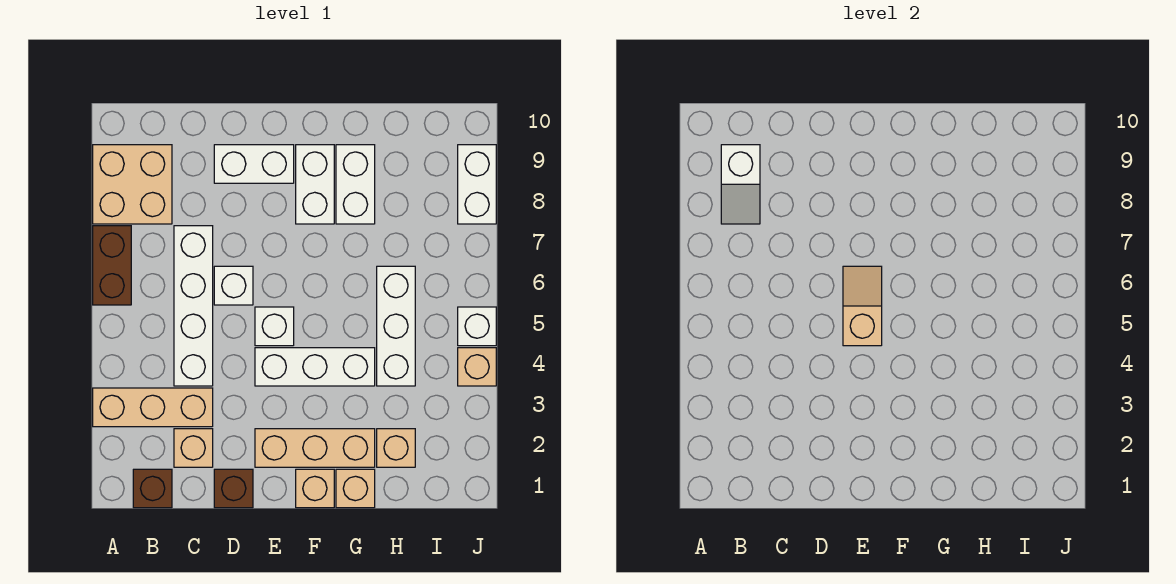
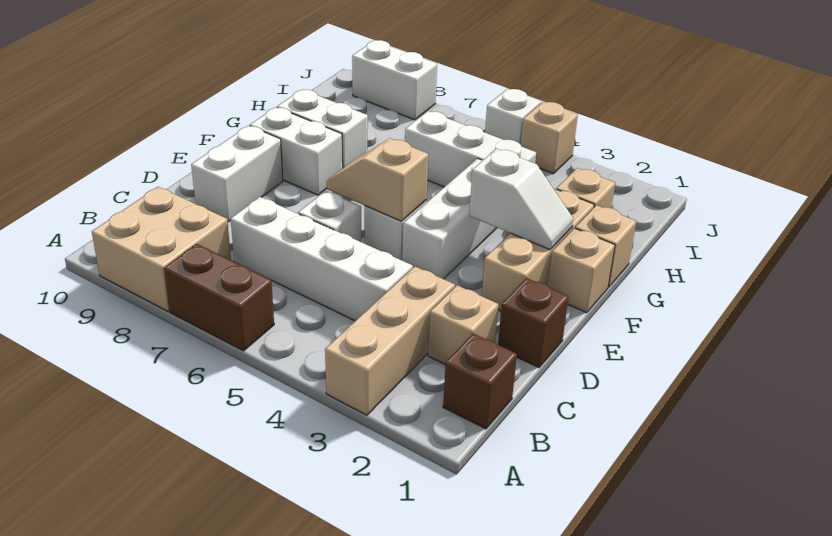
white slope B8:B9 level 2 top 9 -> white slope F2:F3 level 2 top 3

